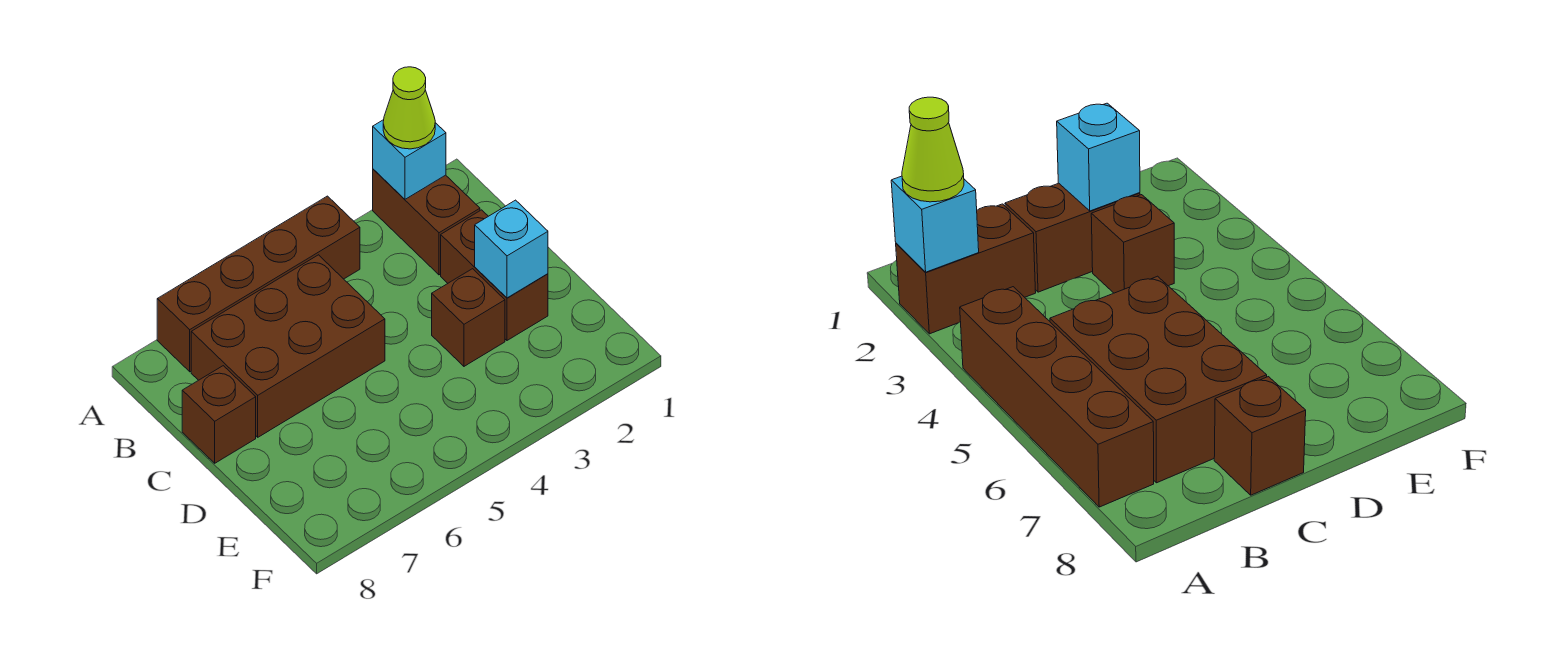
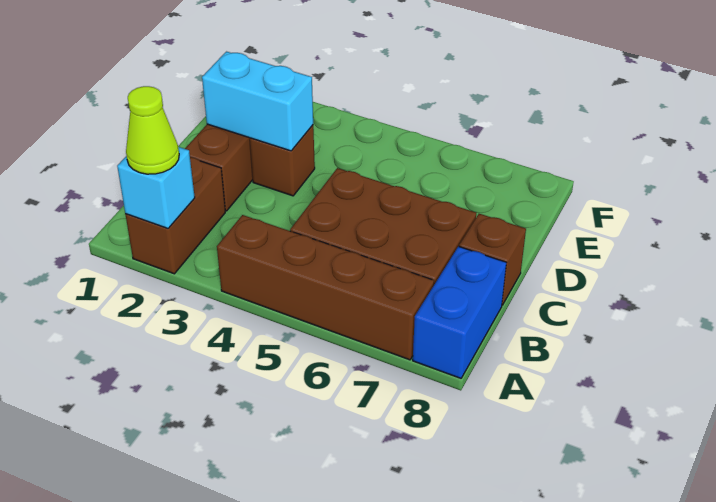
none -> blue brick A8:B8 level 1
cyan brick D2 level 2 -> cyan brick D2:D3 level 2

